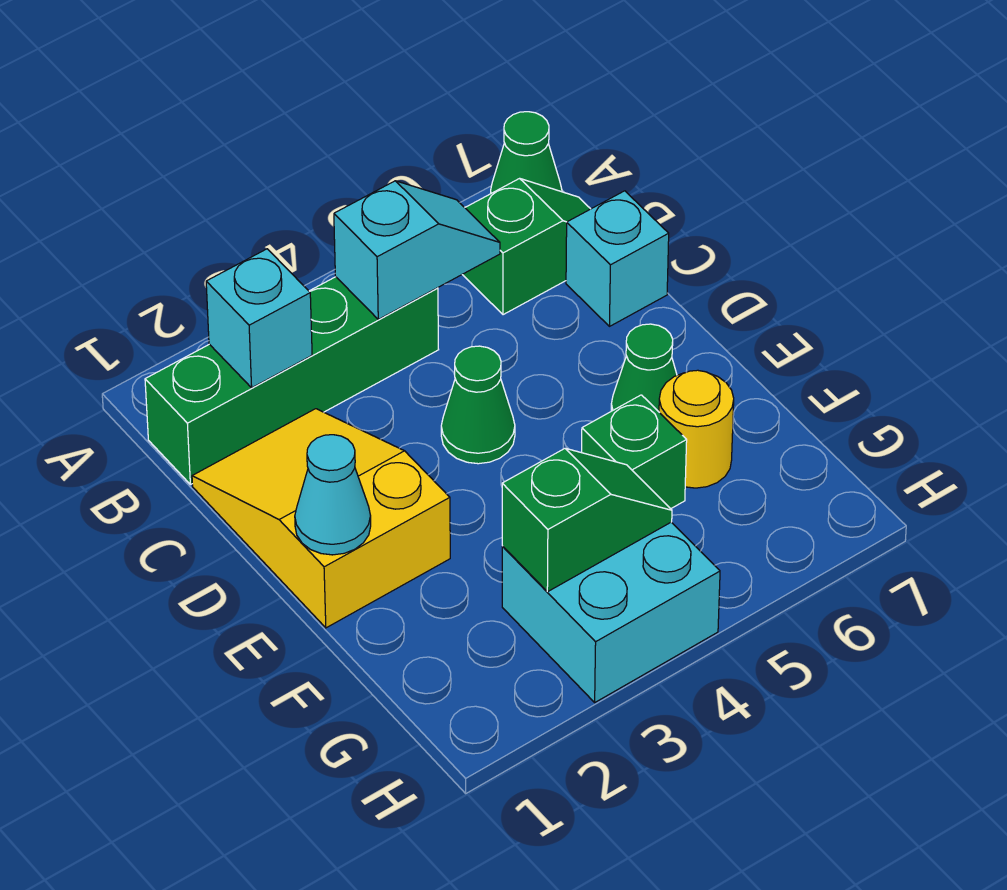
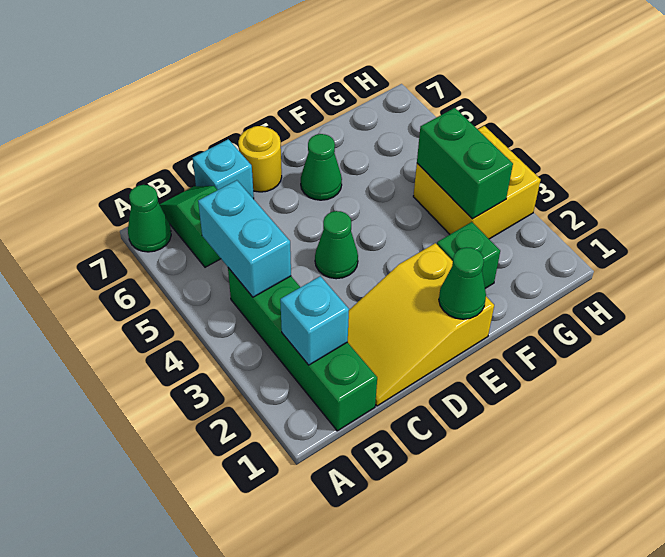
cyan slope B4:B5 level 2 top 4 -> cyan brick B4:B5 level 2
cyan cone E1 level 2 -> green cone E1 level 2
green brick F5 level 1 -> green brick F2 level 1
yellow round brick F6 level 1 -> yellow round brick D7 level 1
cyan brick G3:H4 level 1 -> yellow brick G3:H4 level 1
green slope G3:G4 level 2 top 3 -> green brick G3:G4 level 2

